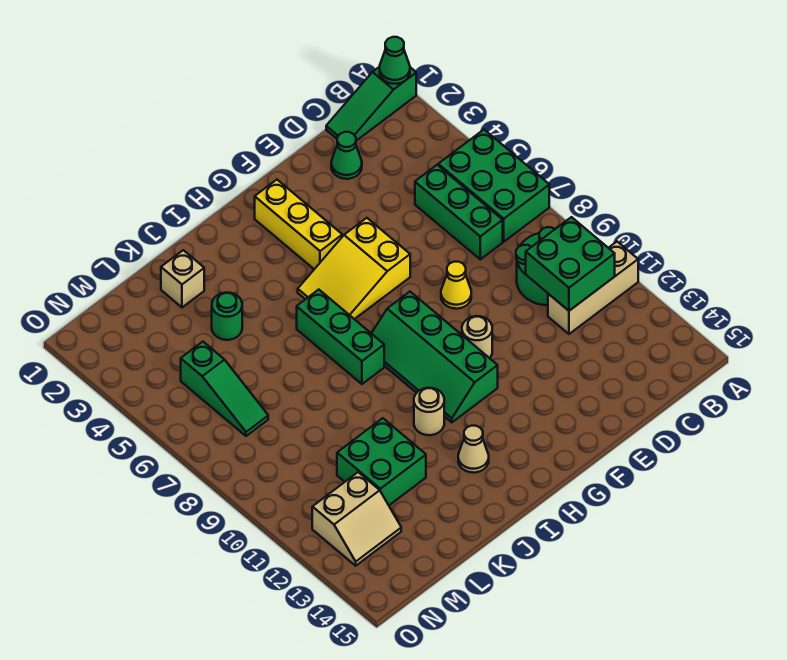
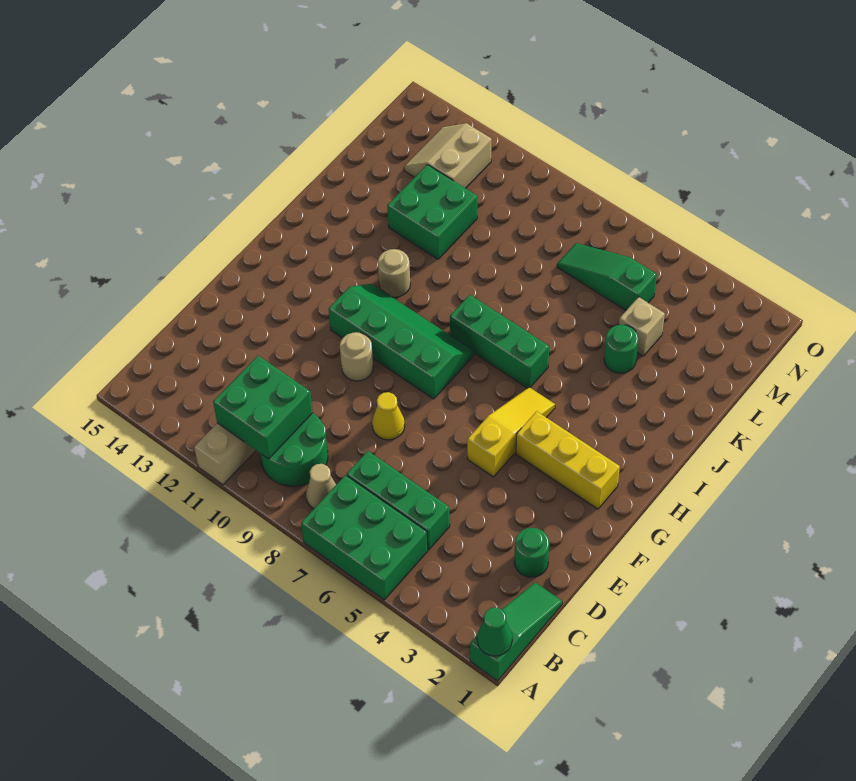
green cone D2 level 1 -> green round brick D2 level 1
yellow slope F5:H6 level 1 top F -> yellow slope F5:H5 level 1 top F
tan cone I13 level 1 -> tan cone B8 level 1
tan brick K2 level 1 -> tan brick L4 level 1

